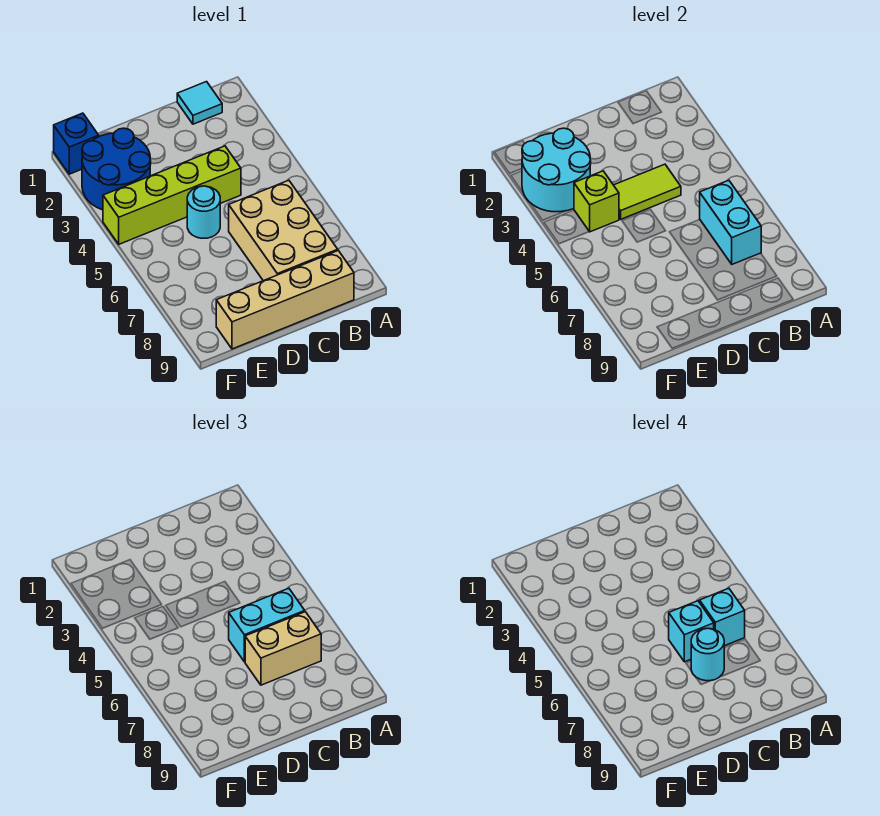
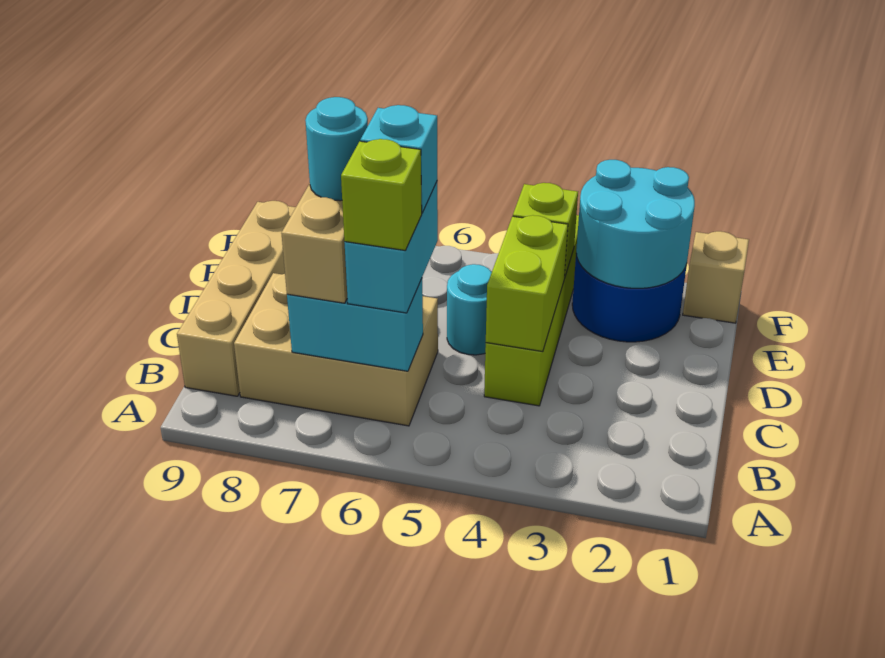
cyan tile B1 level 1 -> none
cyan brick B6 level 4 -> lime brick B6 level 4
lime tile C4:D4 level 2 -> lime brick C4:D4 level 2
blue brick F1 level 1 -> tan brick F1 level 1

